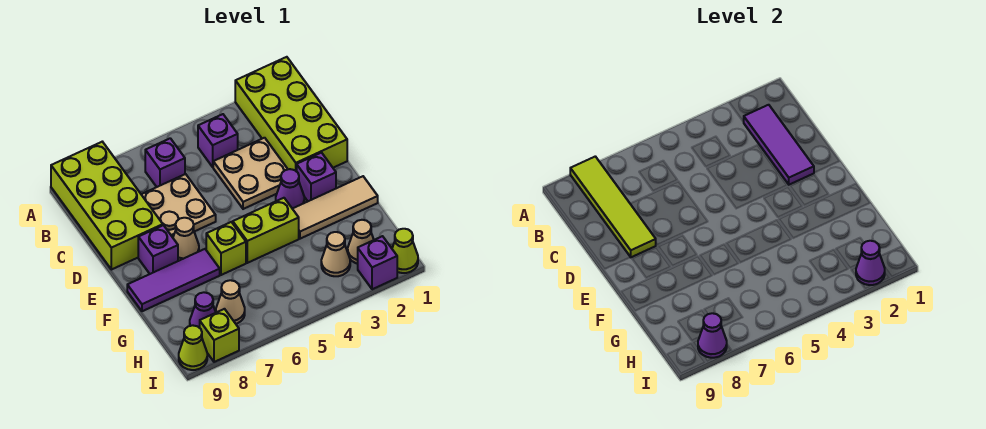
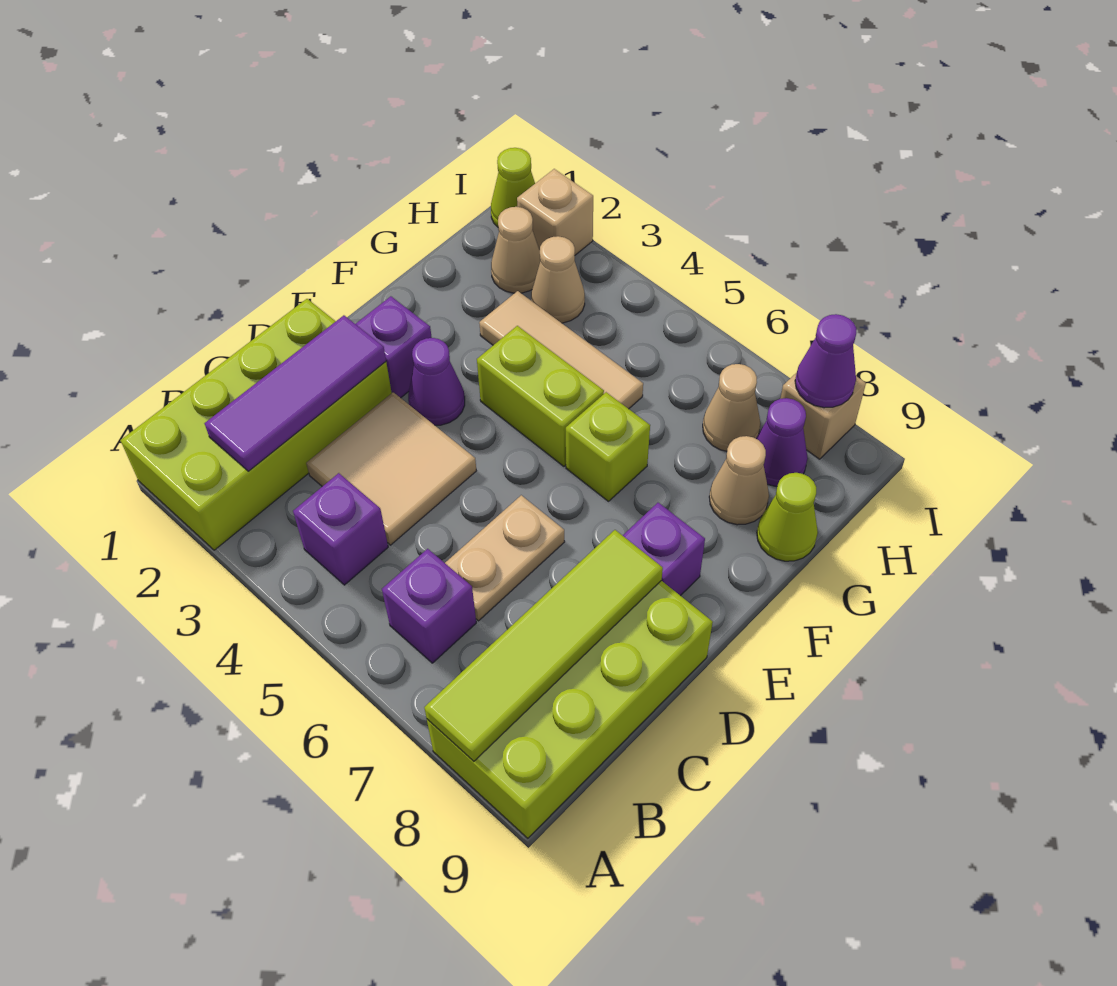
tan plate C3:D4 level 1 -> tan tile C3:D4 level 1
tan plate C6:D7 level 1 -> tan plate C6:D6 level 1
tan cone E7 level 1 -> tan cone G8 level 1
tan tile F1:F3 level 1 -> tan tile G3:G5 level 1
purple tile F7:F9 level 1 -> none
purple brick I2 level 1 -> tan brick I2 level 1
purple cone I2 level 2 -> none
lime brick I8 level 1 -> tan brick I8 level 1
lime cone I9 level 1 -> lime cone G9 level 1

